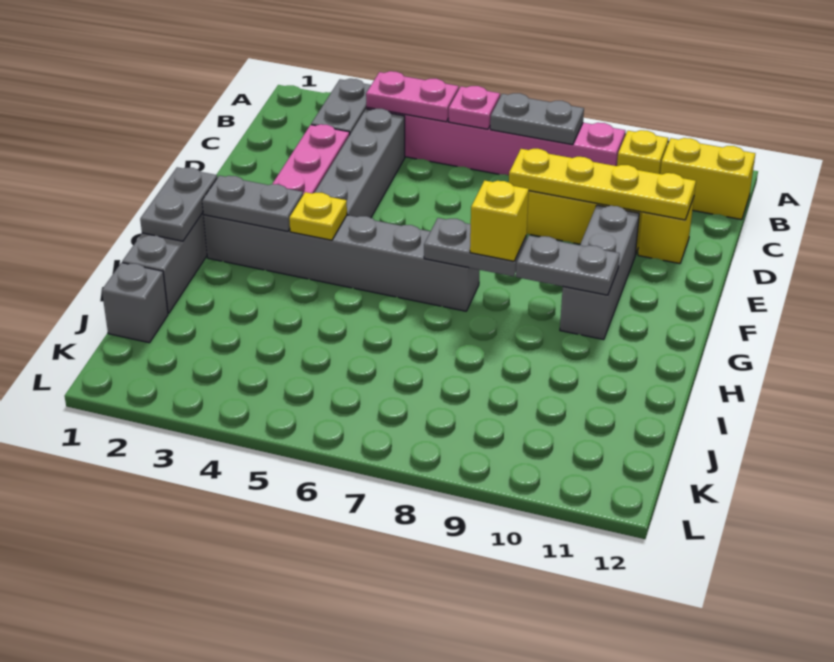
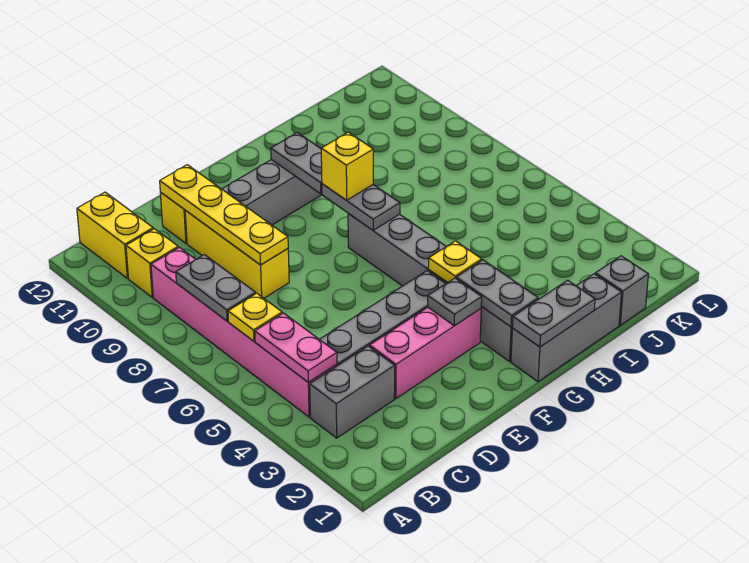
pink plate B6 level 2 -> yellow plate B6 level 2
none -> grey plate F3 level 2

